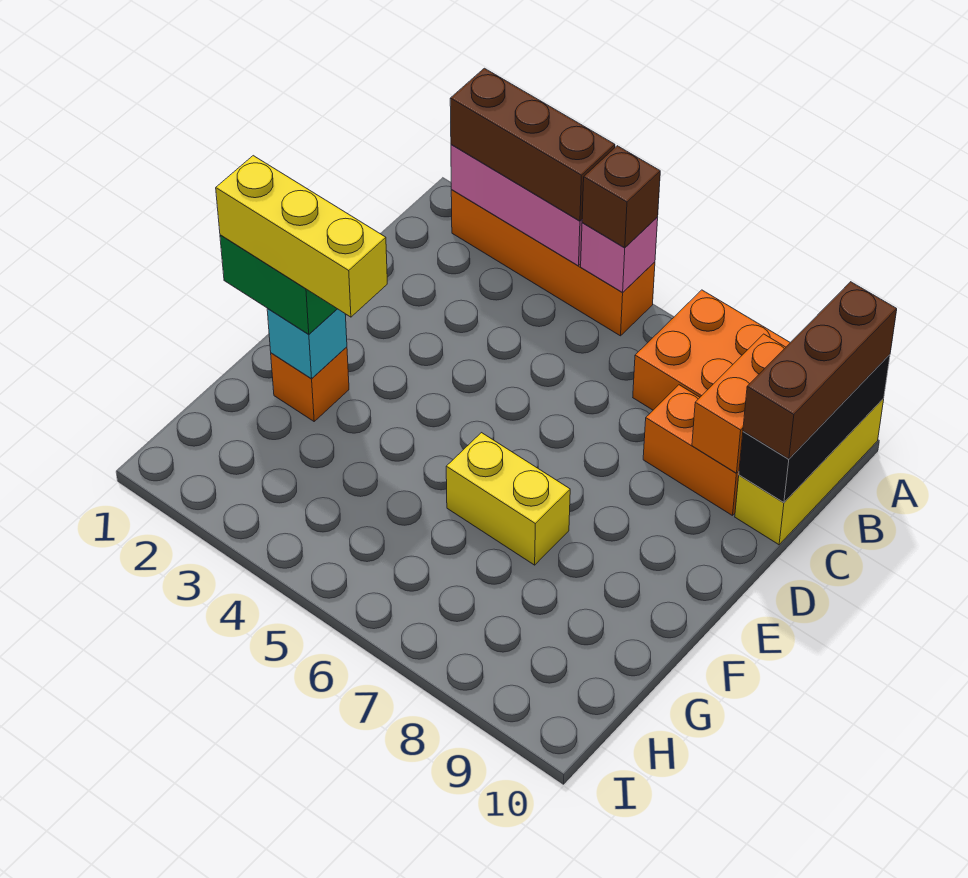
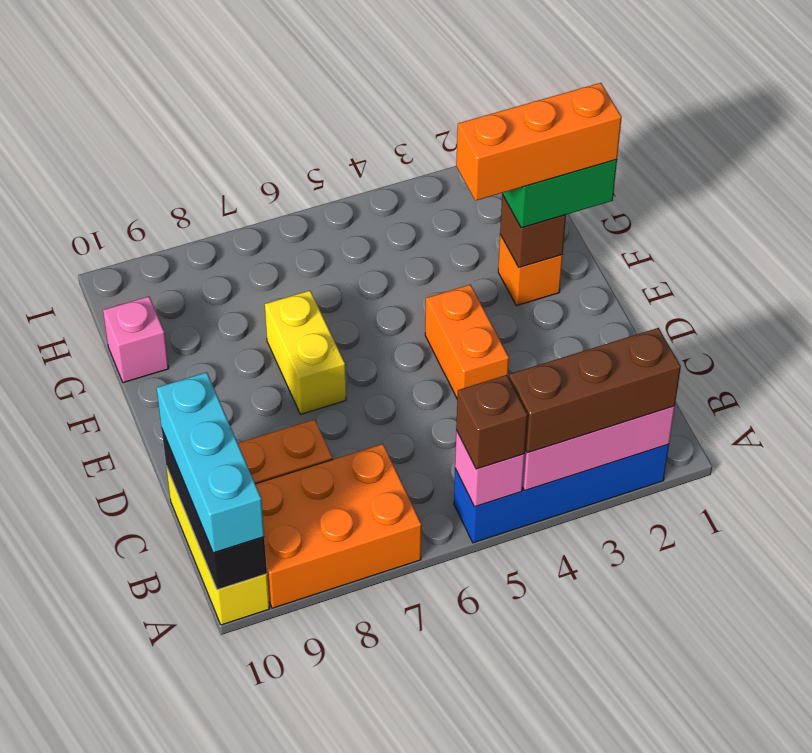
orange brick A2:A5 level 1 -> blue brick A2:A5 level 1
brown brick A10:C10 level 3 -> cyan brick A10:C10 level 3
orange brick B9:C9 level 2 -> orange brick D4:E4 level 1
yellow brick F1:F3 level 4 -> orange brick F1:F3 level 4
cyan brick F2 level 2 -> brown brick F2 level 2
yellow brick F6:F7 level 1 -> yellow brick E7:F7 level 1
none -> pink brick G10 level 1

